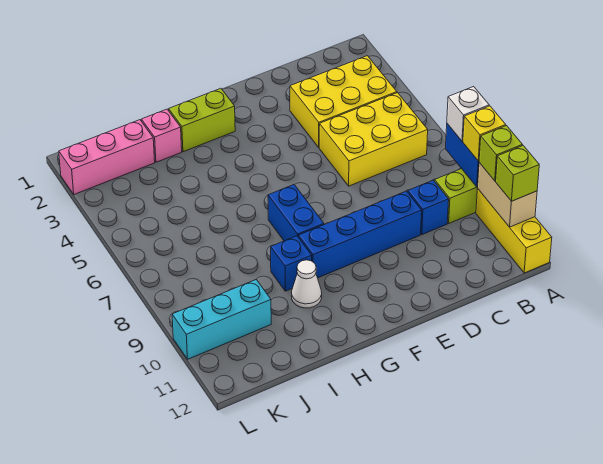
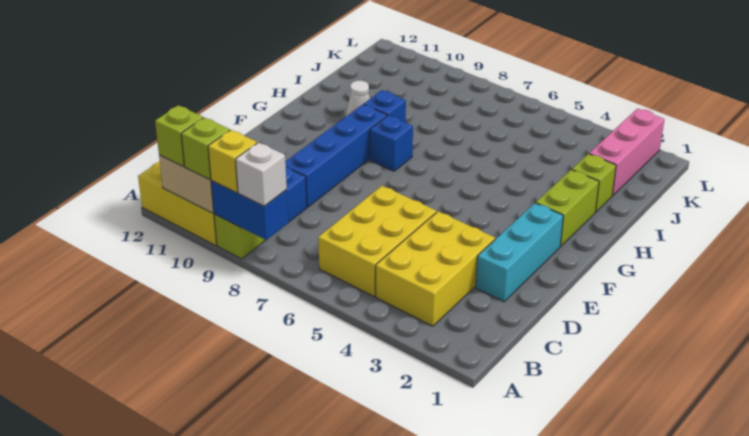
blue brick G7:G8 level 1 -> blue brick G8 level 1
pink brick I2 level 1 -> lime brick I2 level 1
cyan brick J10:L10 level 1 -> cyan brick D2:F2 level 1

